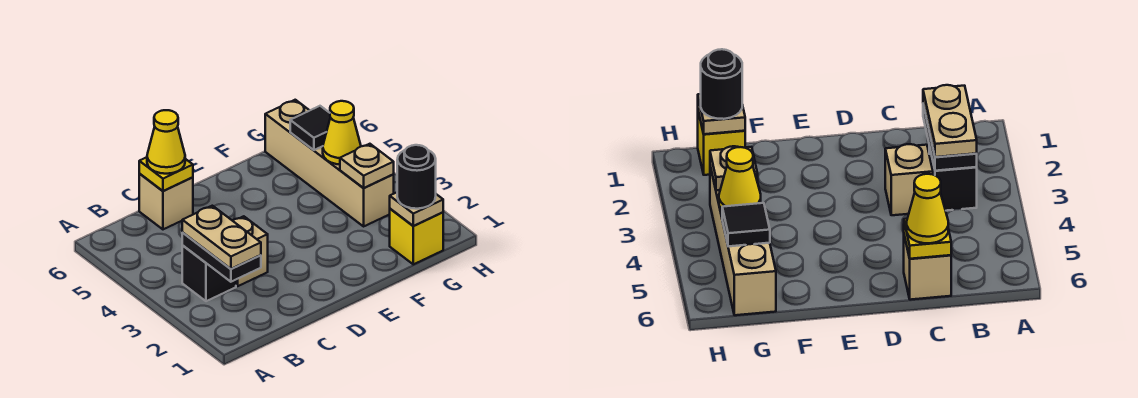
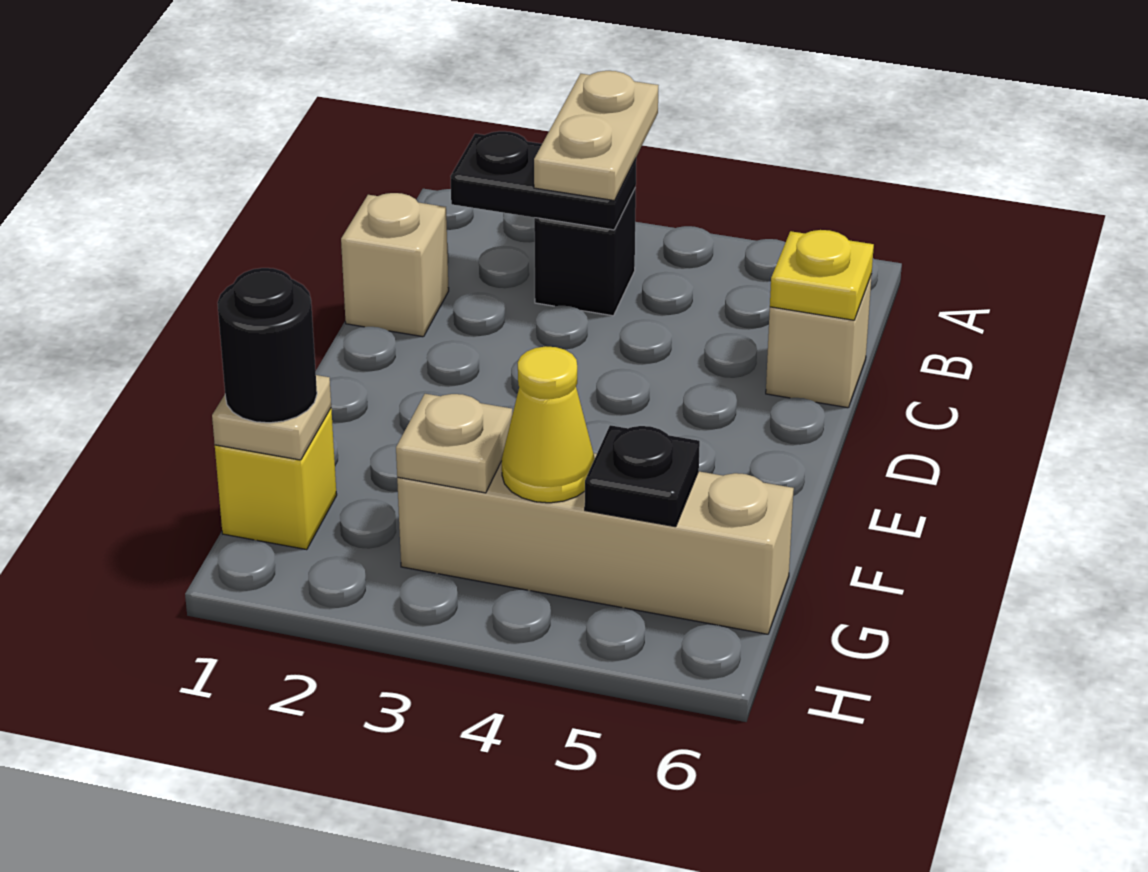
tan plate B2:B3 level 3 -> tan plate A3:B3 level 3
tan brick C3 level 1 -> tan brick C1 level 1
yellow cone C6 level 3 -> none
black tile G5 level 2 -> black plate G5 level 2

